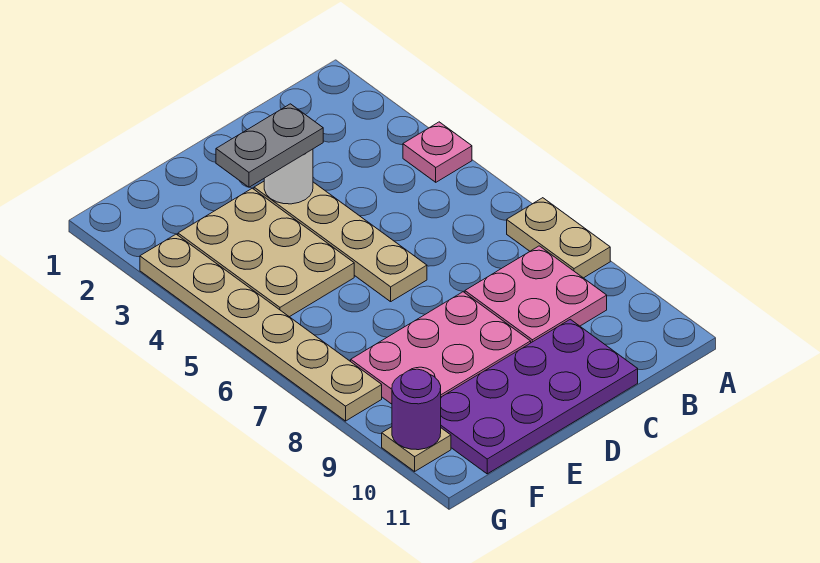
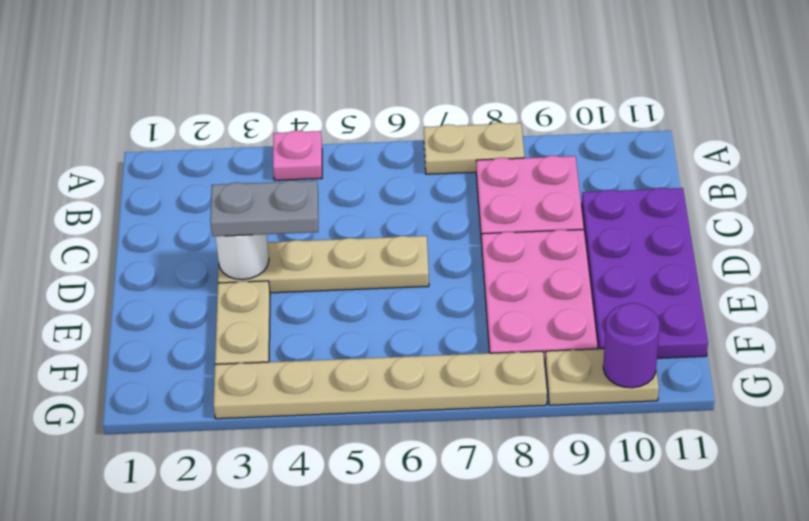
grey plate D3:E3 level 3 -> grey plate D3:D4 level 3
tan plate E3:F5 level 1 -> tan plate E3:F3 level 1
tan plate G10 level 1 -> tan plate G9:G10 level 1

